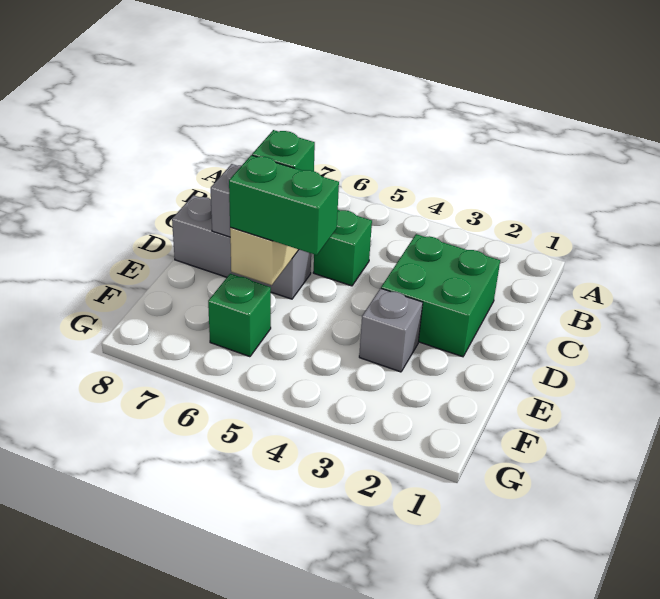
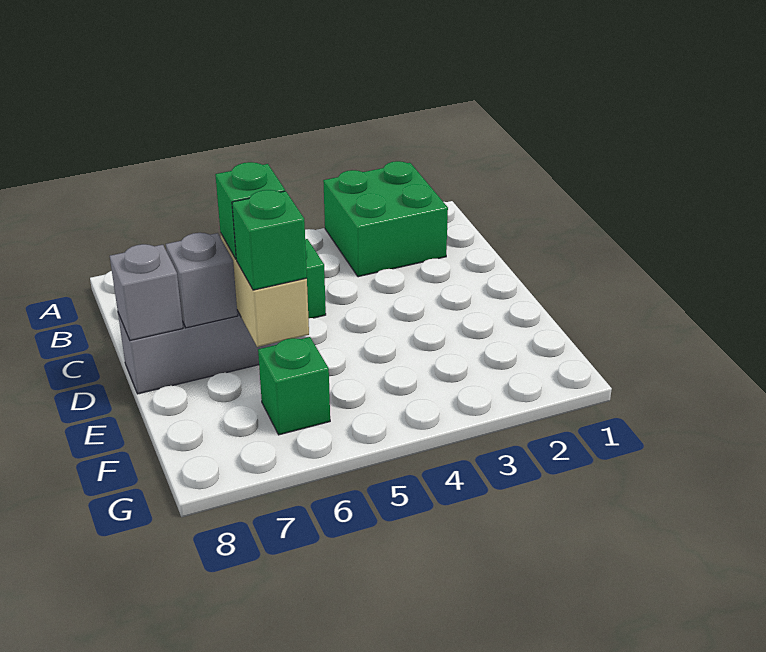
green brick C2:D3 level 1 -> green brick A2:B3 level 1
grey brick E3 level 1 -> grey brick D8 level 2
green brick E5:E6 level 3 -> green brick E6 level 3

